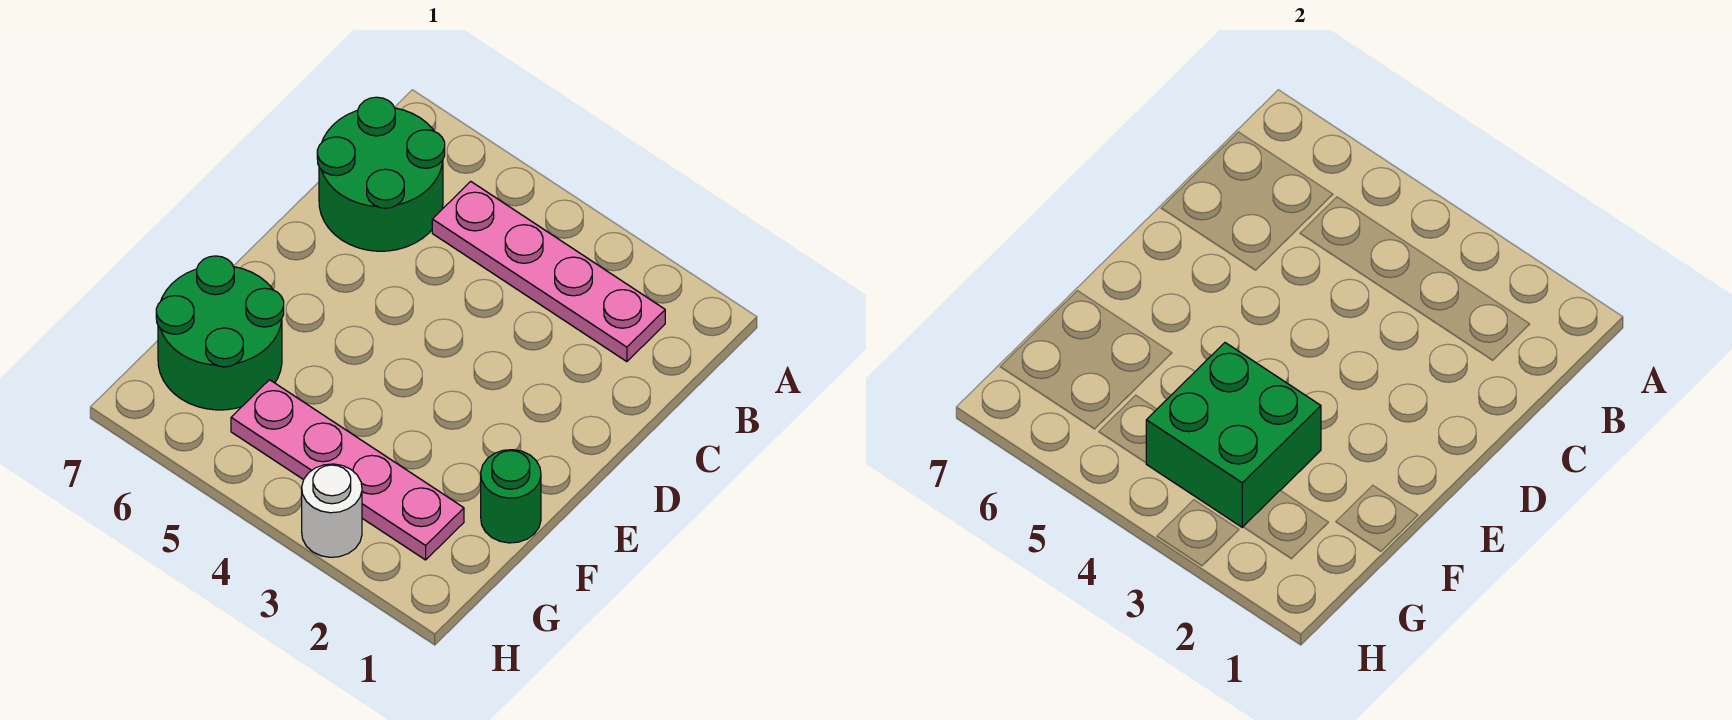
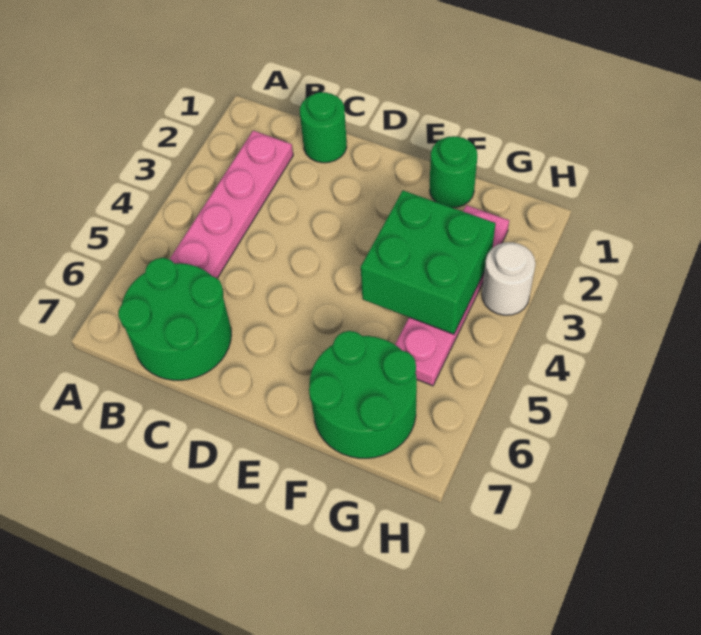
none -> green round brick C1 level 1

